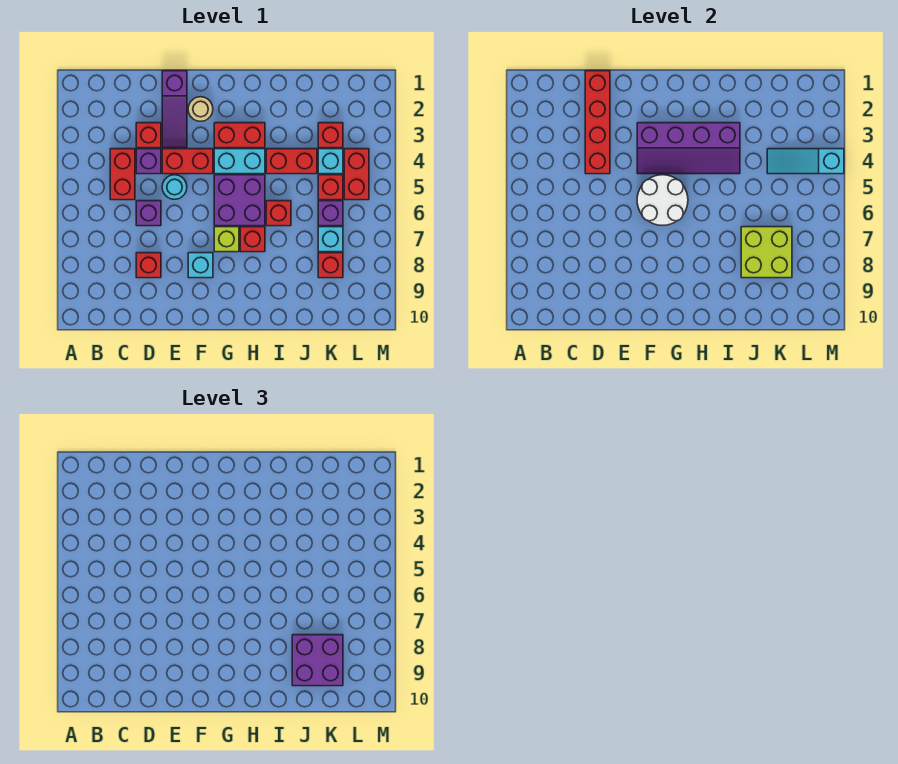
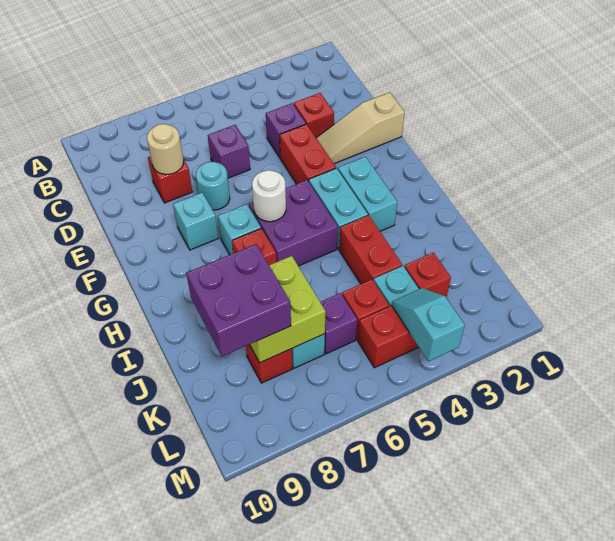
red brick C4:C5 level 1 -> none
red brick D1:D4 level 2 -> none
purple slope E1:E3 level 1 top 1 -> tan slope E1:E3 level 1 top 1
cyan round brick E5 level 1 -> cyan round brick E7 level 1
tan round brick F2 level 1 -> tan round brick D8 level 2
purple slope F3:I4 level 2 top 3 -> none
white round brick F5:G6 level 2 -> white round brick G6 level 2
red brick G3:H3 level 1 -> cyan brick G3:H3 level 1
lime brick G7 level 1 -> cyan brick G7 level 1
red brick I6 level 1 -> none
cyan slope K4:M4 level 2 top M -> cyan slope L4:M4 level 2 top M

